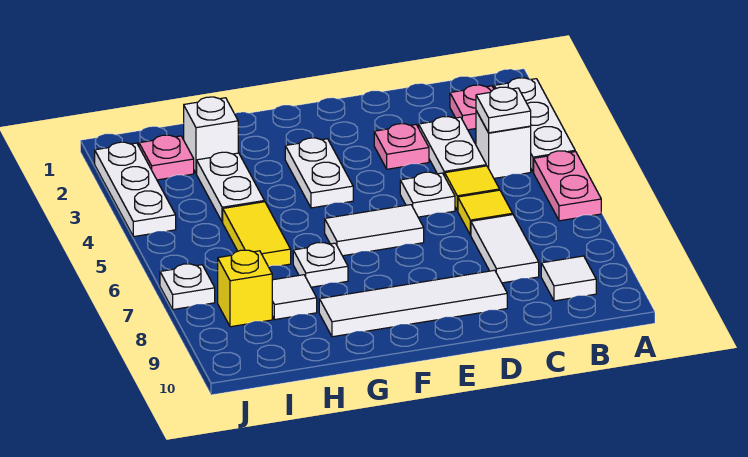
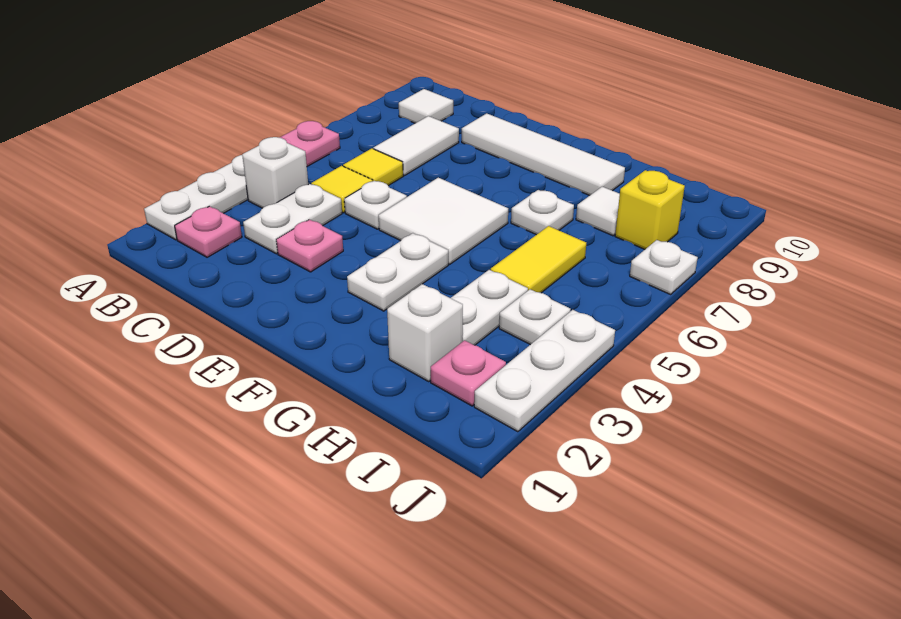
white plate B4 level 2 -> white plate I4 level 1
white tile E6:F6 level 1 -> white tile E5:F6 level 1

